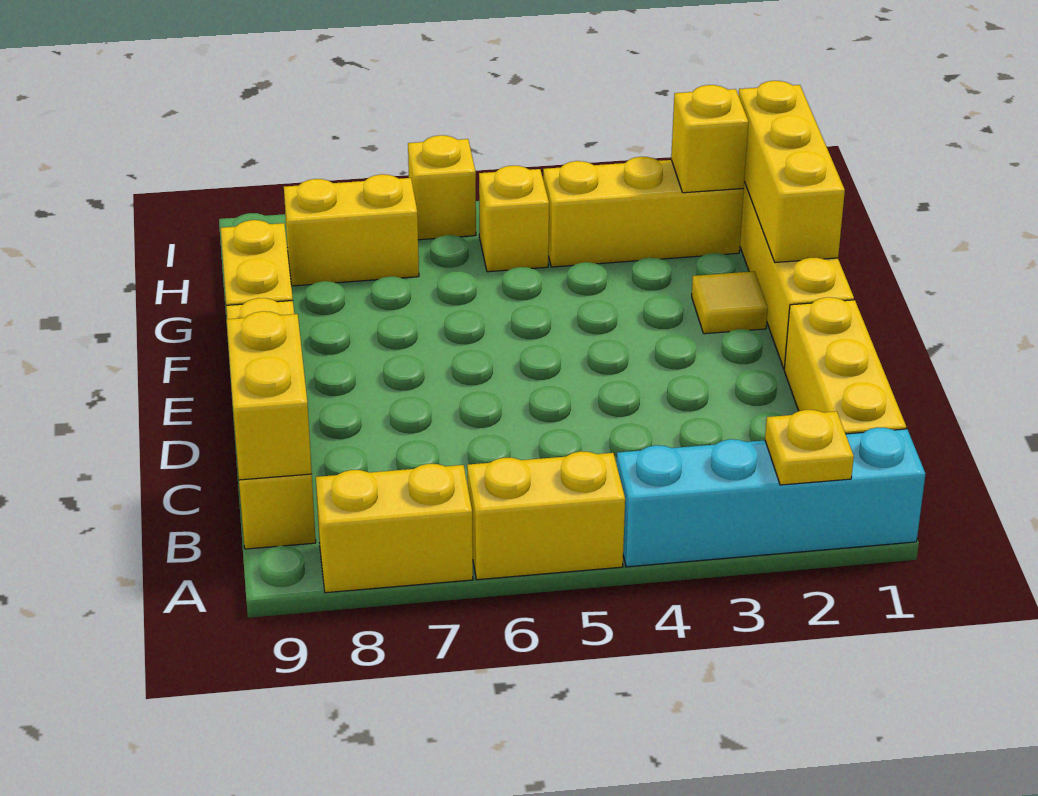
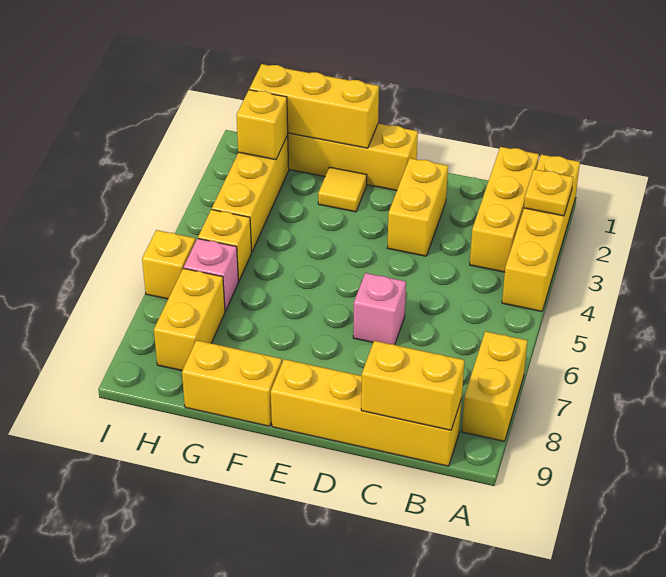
cyan brick A1:A4 level 1 -> yellow brick A1:A4 level 1
yellow brick A5:A6 level 1 -> yellow brick D2:D3 level 1
yellow brick B1:D1 level 1 -> yellow brick B1:B3 level 1
none -> pink brick D6 level 1
none -> pink brick H6 level 1

